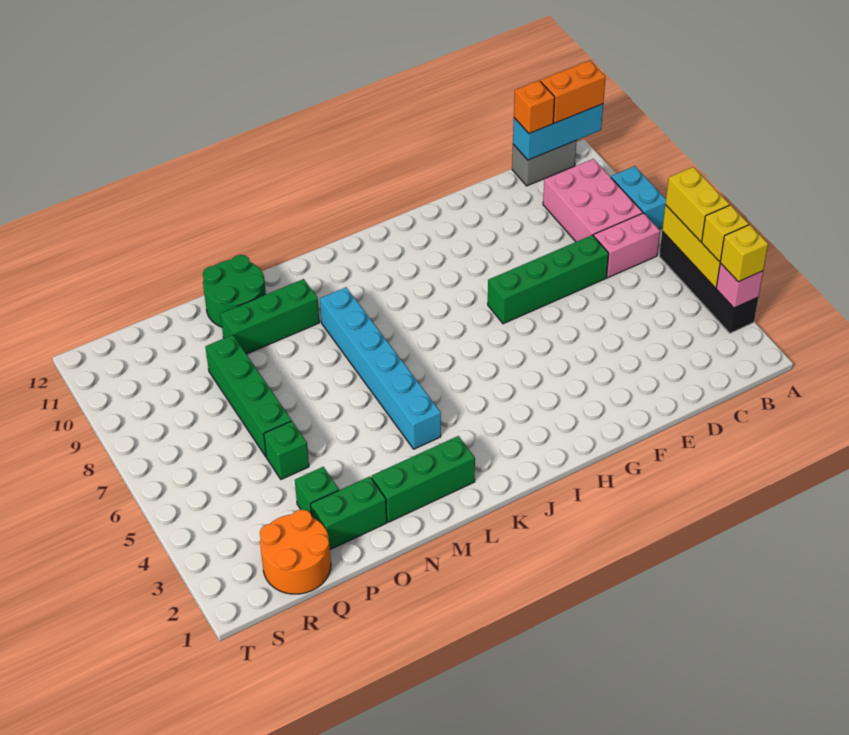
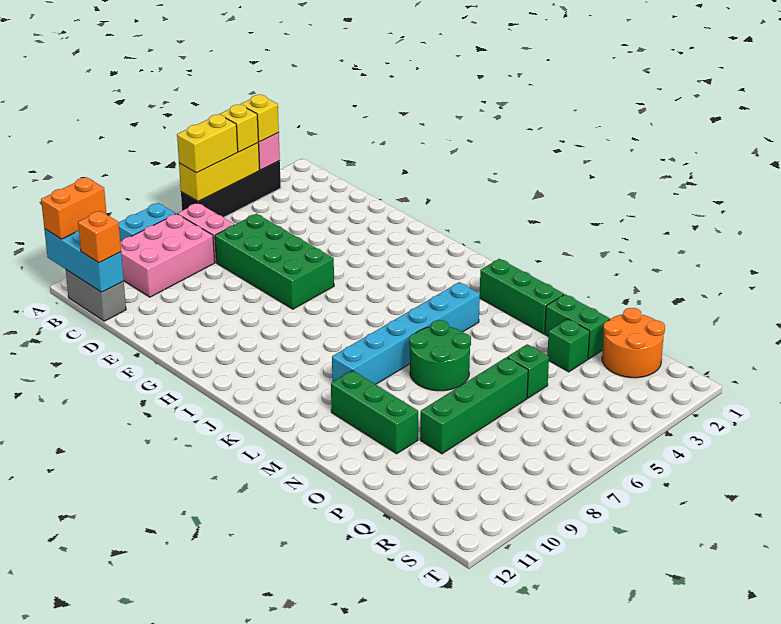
orange brick A12:B12 level 3 -> orange brick A11:A12 level 3
green brick D7:G7 level 1 -> green brick D6:G7 level 1
green round brick N11:O12 level 1 -> green round brick M6:N7 level 1

